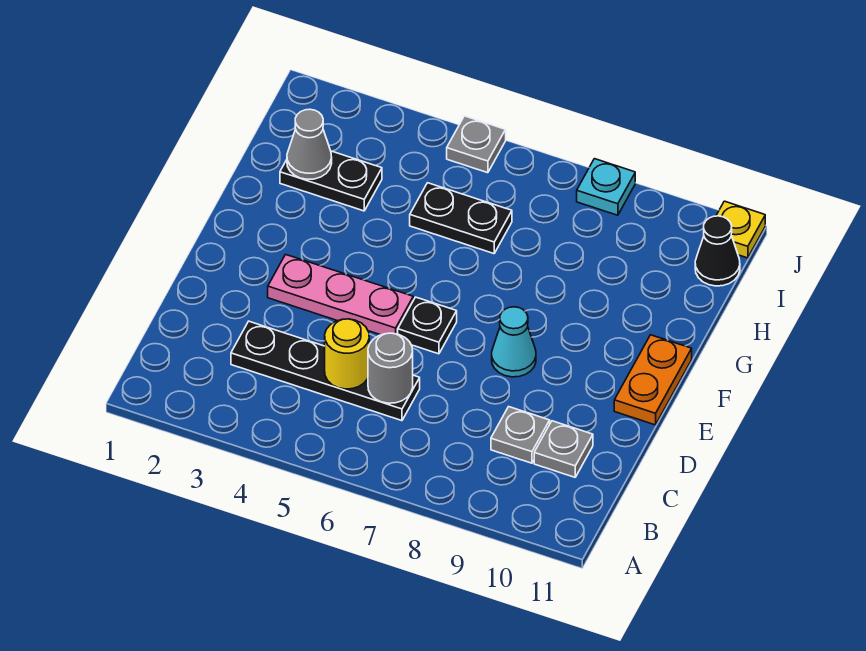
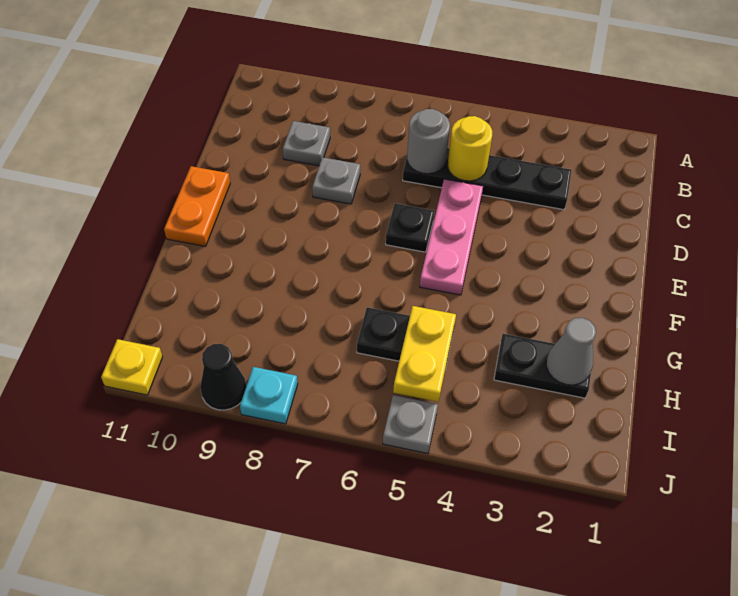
grey plate C10 level 1 -> grey plate D8 level 1
pink plate E3:E5 level 1 -> pink plate D5:F5 level 1
cyan cone E8 level 1 -> none
none -> yellow plate H5:I5 level 2
black cone I11 level 1 -> black cone J9 level 1

